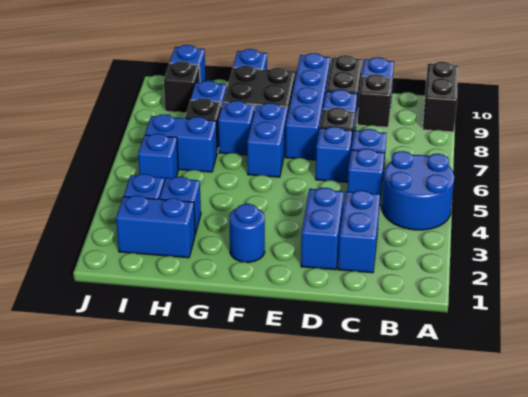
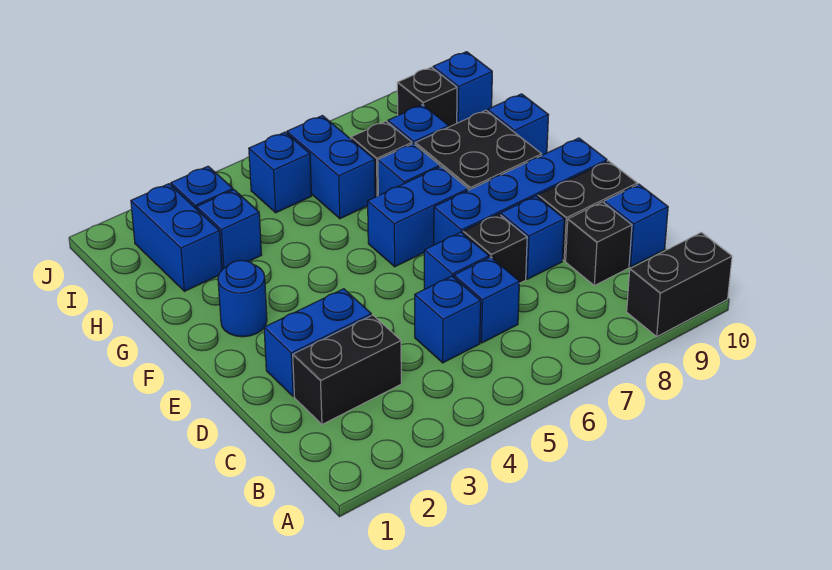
blue round brick A4:B5 level 1 -> none
blue brick C2:C3 level 1 -> black brick C2:C3 level 1

